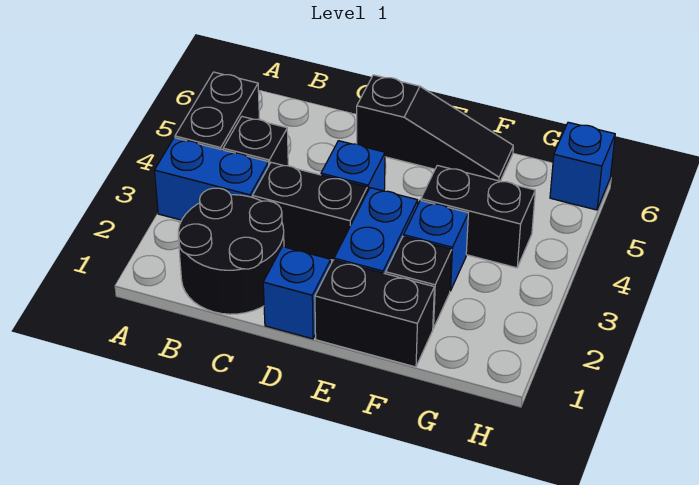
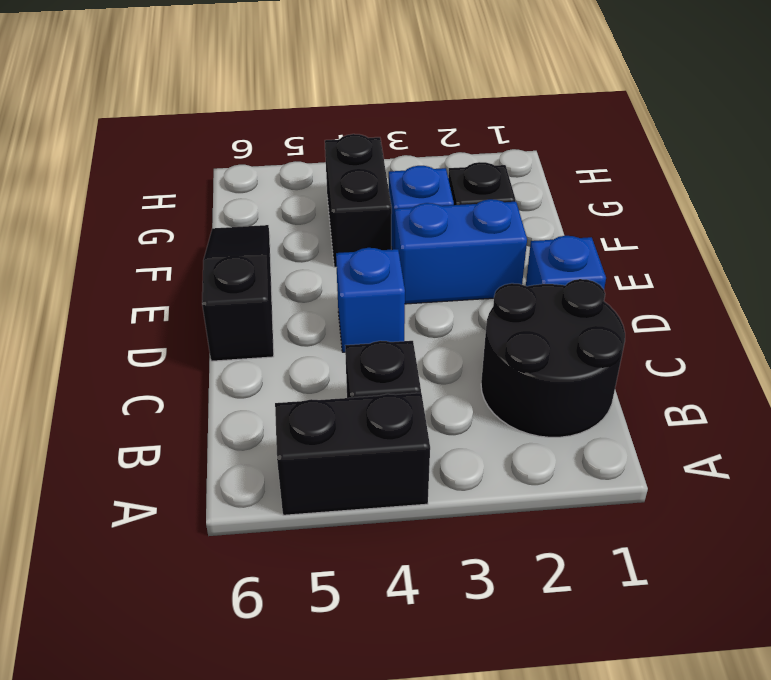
blue brick A3:B3 level 1 -> none
black brick C3:D3 level 1 -> none
black brick E1:F1 level 1 -> none
blue brick H6 level 1 -> none

